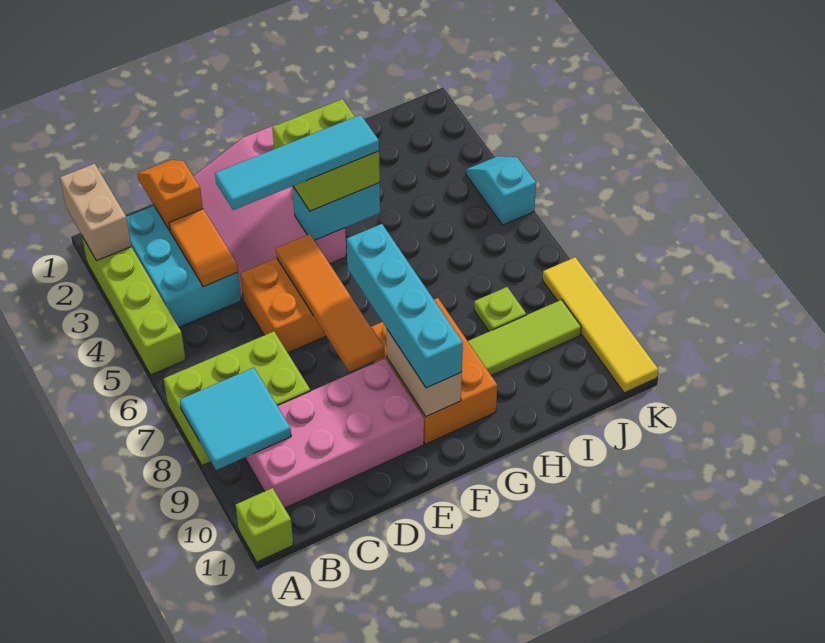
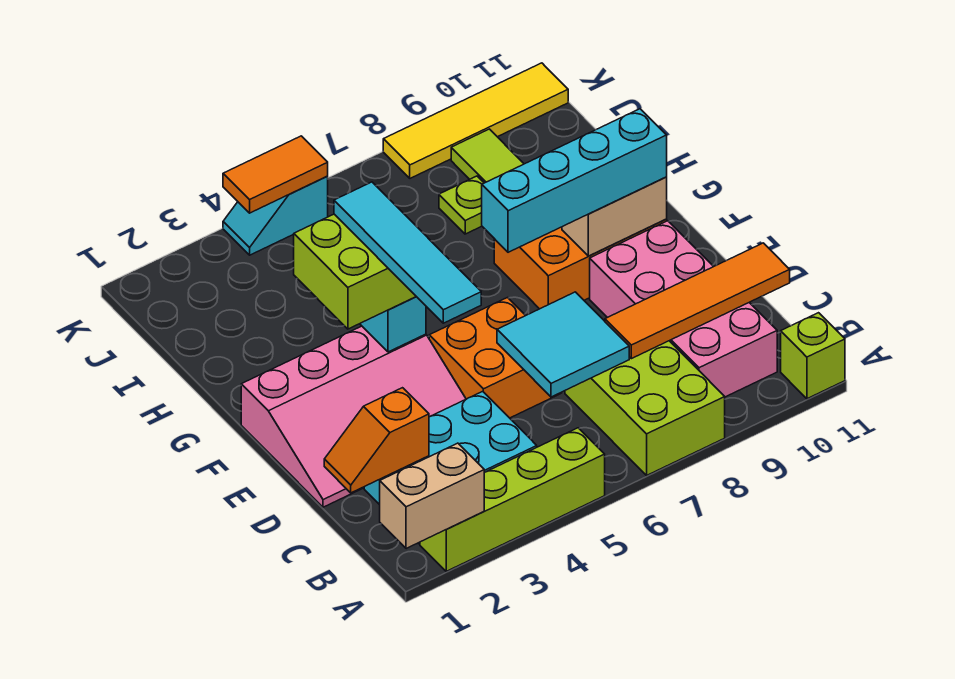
cyan tile A8:B9 level 2 -> cyan tile C6:D7 level 2
orange tile C3:C4 level 2 -> orange tile K4:K5 level 2
orange tile E5:E8 level 2 -> orange tile C8:C11 level 2

